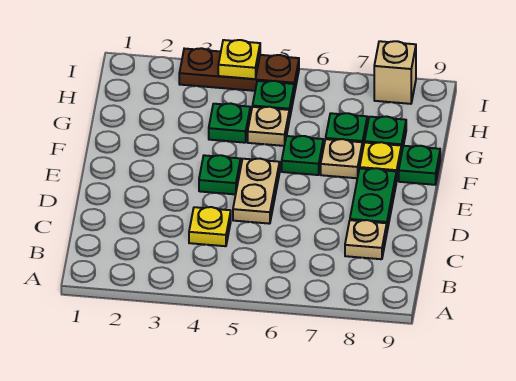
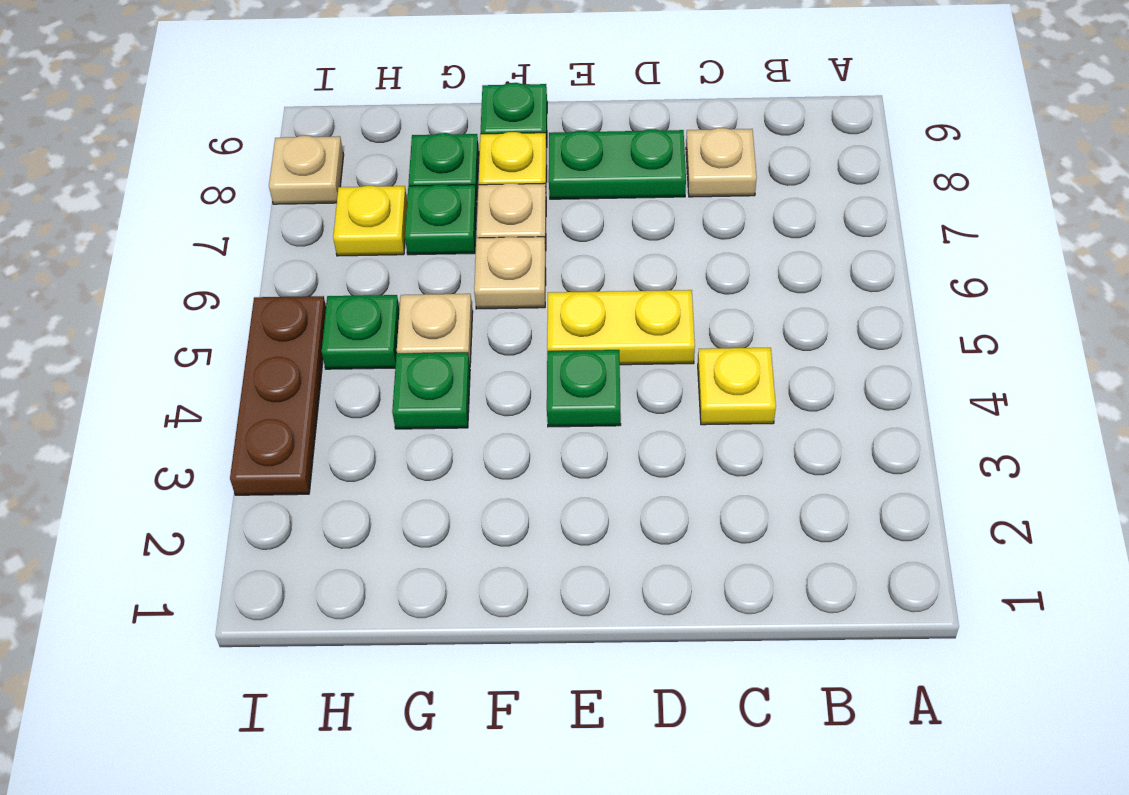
tan plate D5:E5 level 1 -> yellow plate D5:E5 level 1
green plate F6 level 1 -> tan plate F6 level 1
yellow plate I4 level 2 -> yellow plate H7 level 1
tan brick I8 level 1 -> tan plate I8 level 1

